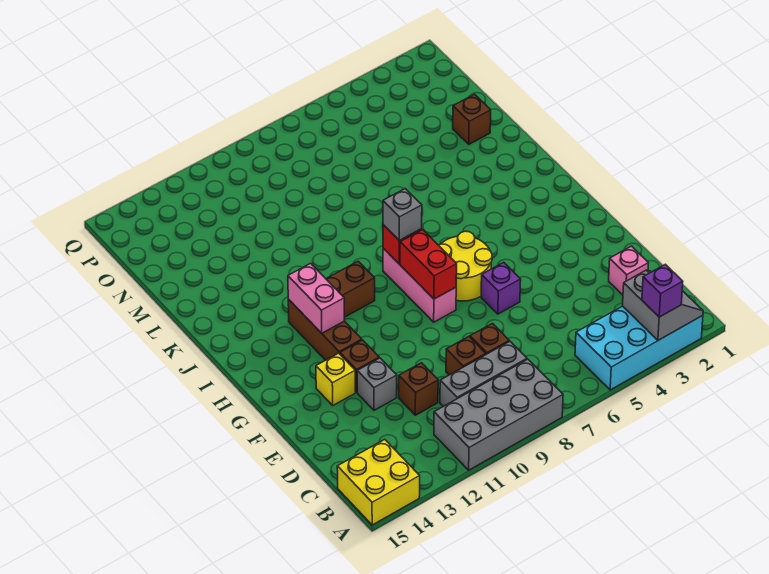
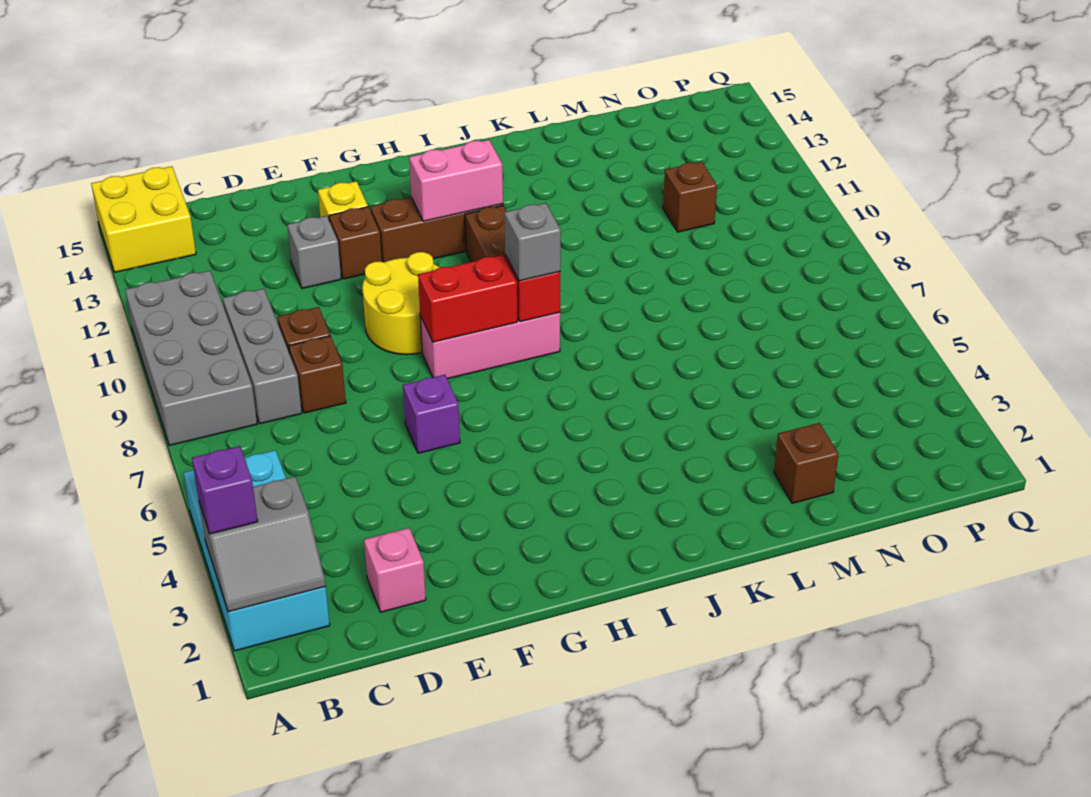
brown brick D11 level 1 -> brown brick N11 level 1
yellow round brick G6:H7 level 1 -> yellow round brick F9:G10 level 1

